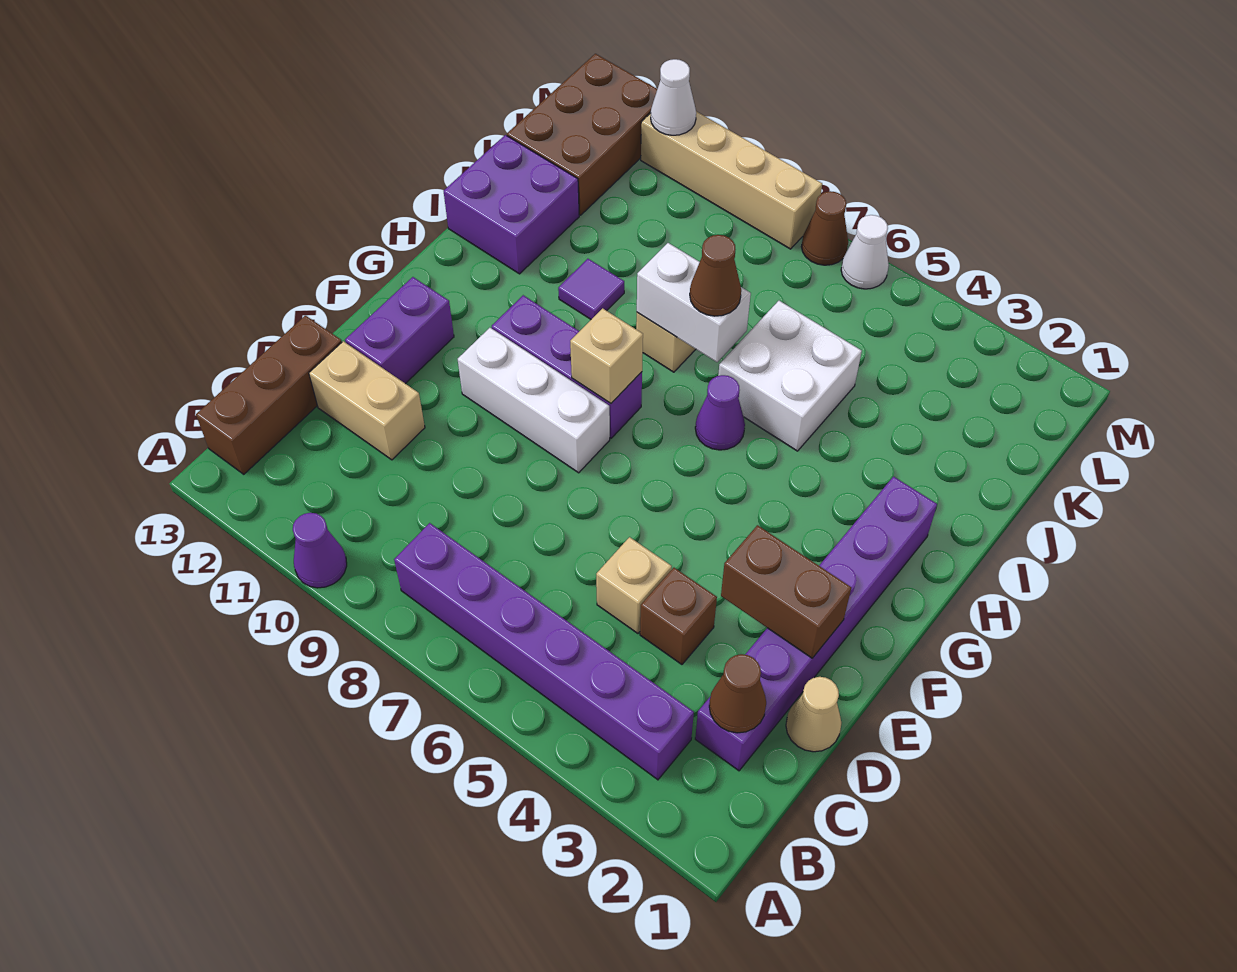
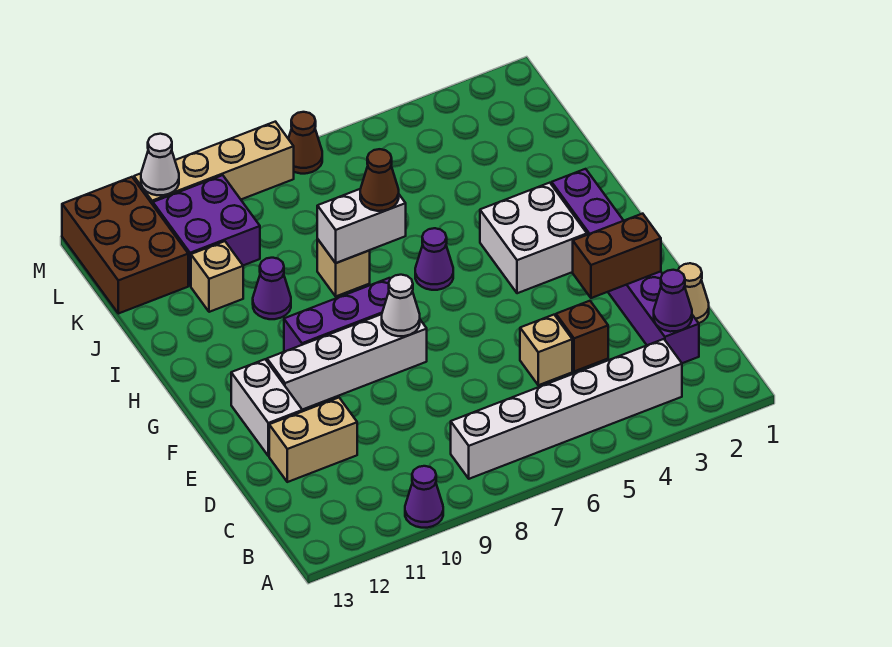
purple brick B3:B8 level 1 -> white brick B3:B8 level 1
brown brick B13:D13 level 1 -> none
brown cone C2 level 2 -> purple cone C2 level 2
purple brick E12:F12 level 1 -> white brick E12:F12 level 1
white brick F8:F10 level 1 -> white brick F8:F11 level 1
tan brick G8 level 2 -> tan brick J11 level 1
white brick I5:J6 level 1 -> white brick G3:H4 level 1
purple tile I10 level 1 -> purple cone I10 level 1
purple brick I12:J13 level 1 -> purple brick K10:L11 level 1
white cone M6 level 1 -> white cone F8 level 2

